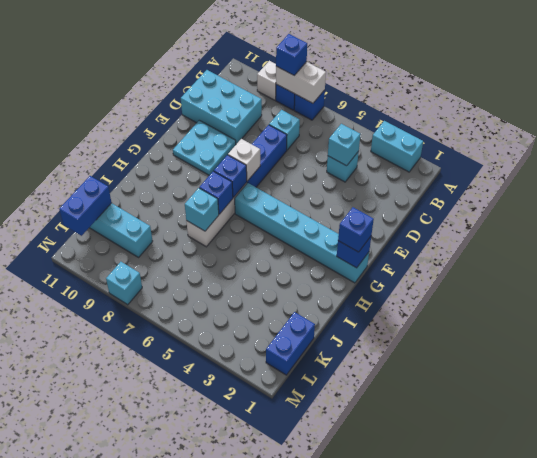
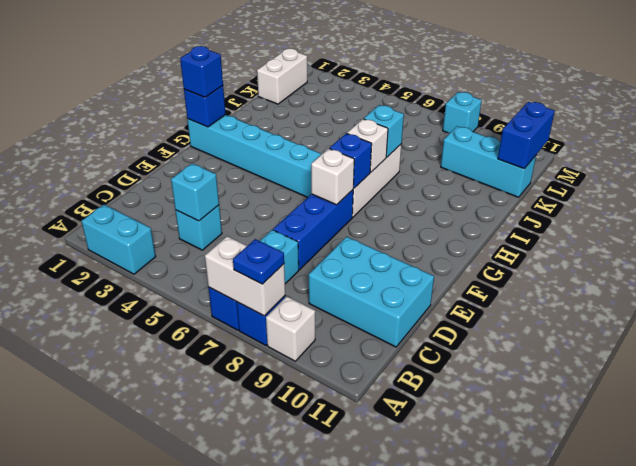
blue brick A8 level 3 -> blue plate A8 level 3
cyan plate E9:F10 level 1 -> none
blue brick H7 level 2 -> white brick H7 level 2
blue brick K1:L1 level 1 -> white brick K1:L1 level 1

